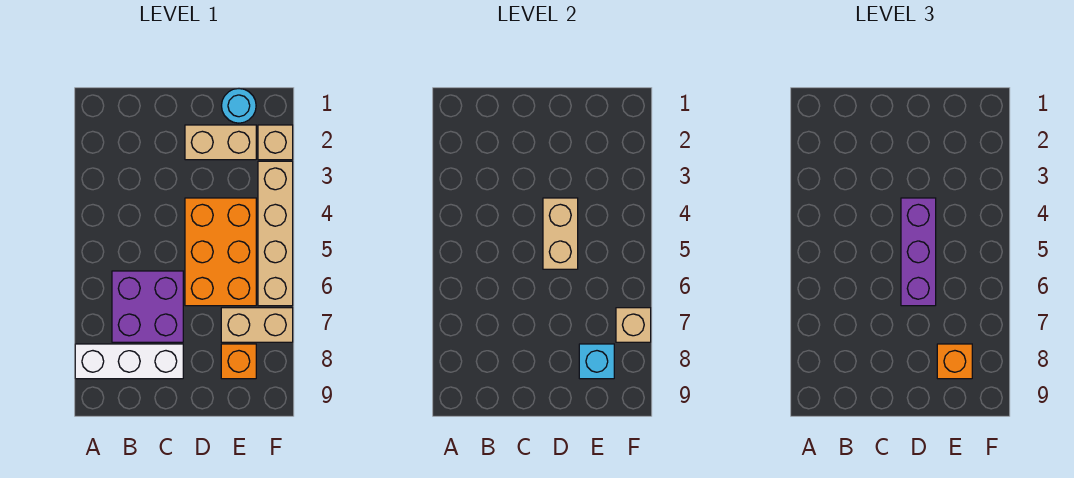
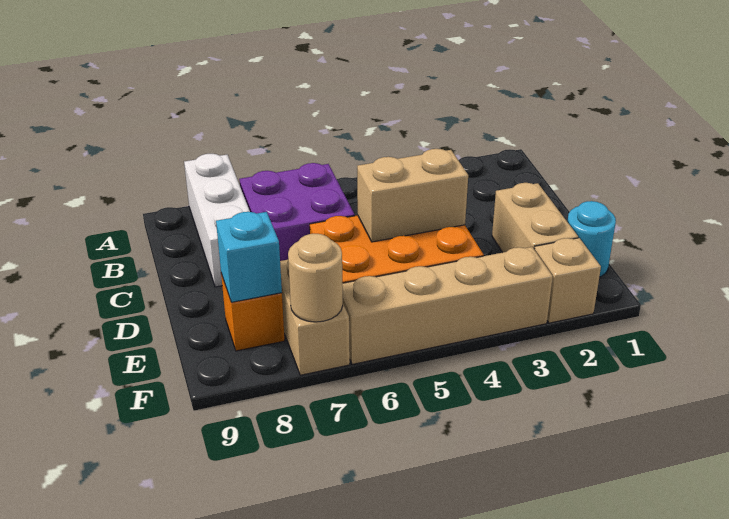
purple brick D4:D6 level 3 -> none
orange brick E8 level 3 -> none
tan brick F7 level 2 -> tan round brick F7 level 2

